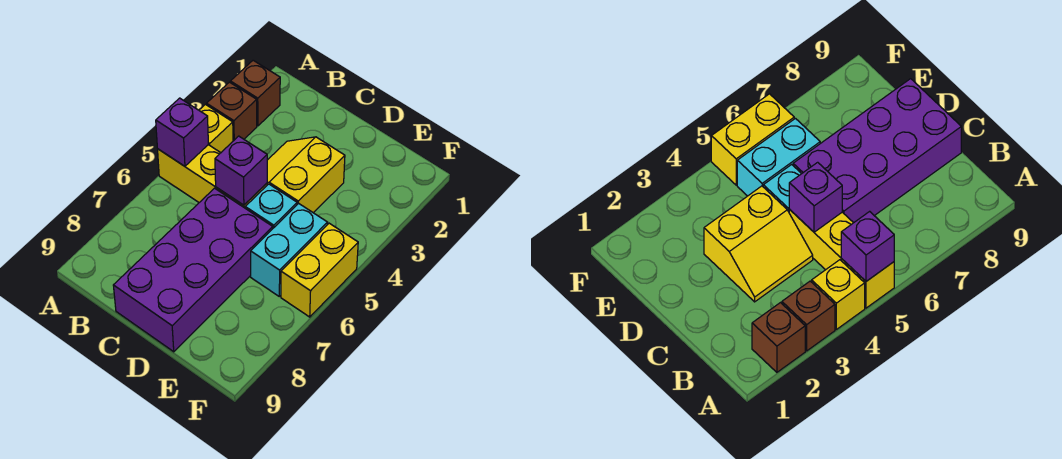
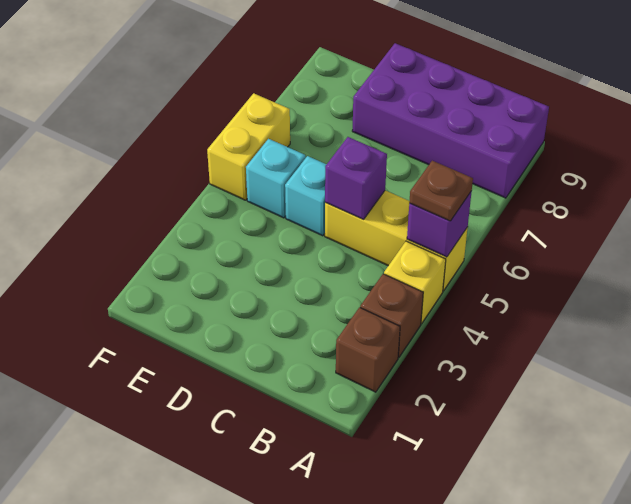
none -> brown plate A5 level 3
yellow slope C3:D4 level 1 top D -> none
purple brick C6:D9 level 1 -> purple brick A8:D9 level 1
cyan brick E5:E6 level 1 -> cyan brick E5 level 1

